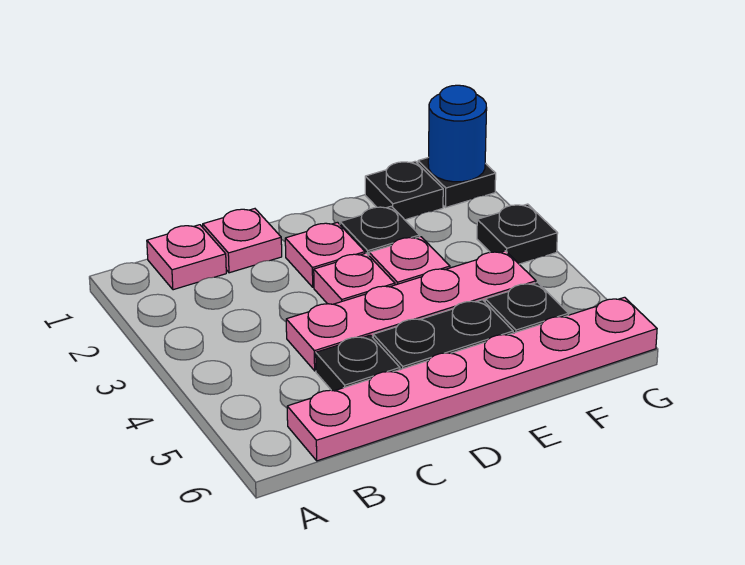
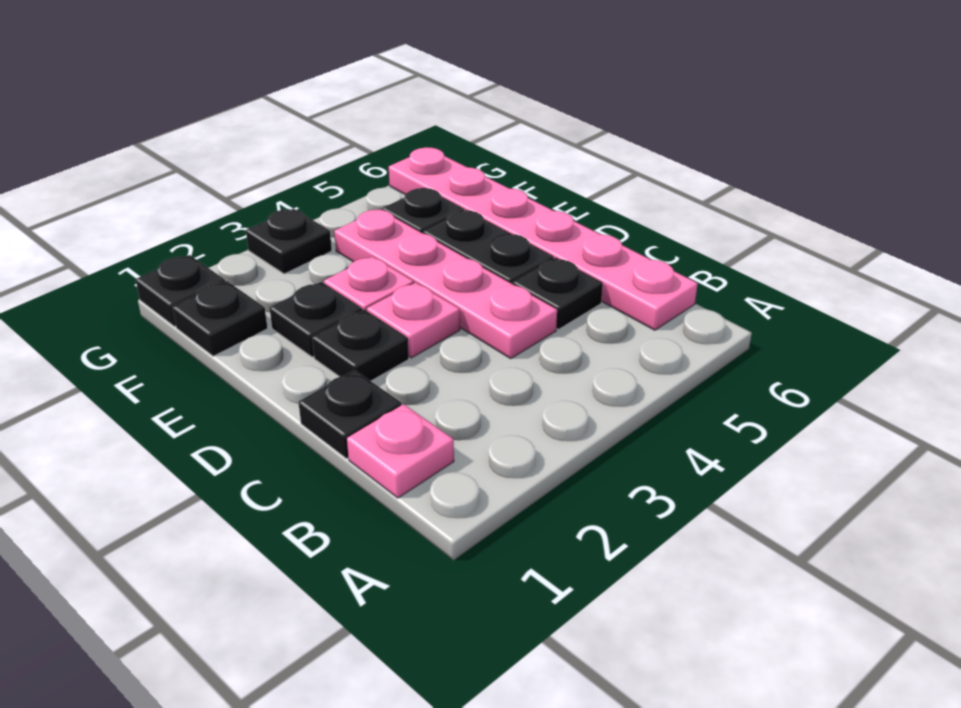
pink plate C1 level 1 -> black plate C1 level 1
pink plate D2 level 1 -> black plate D2 level 1
blue round brick G1 level 2 -> none

